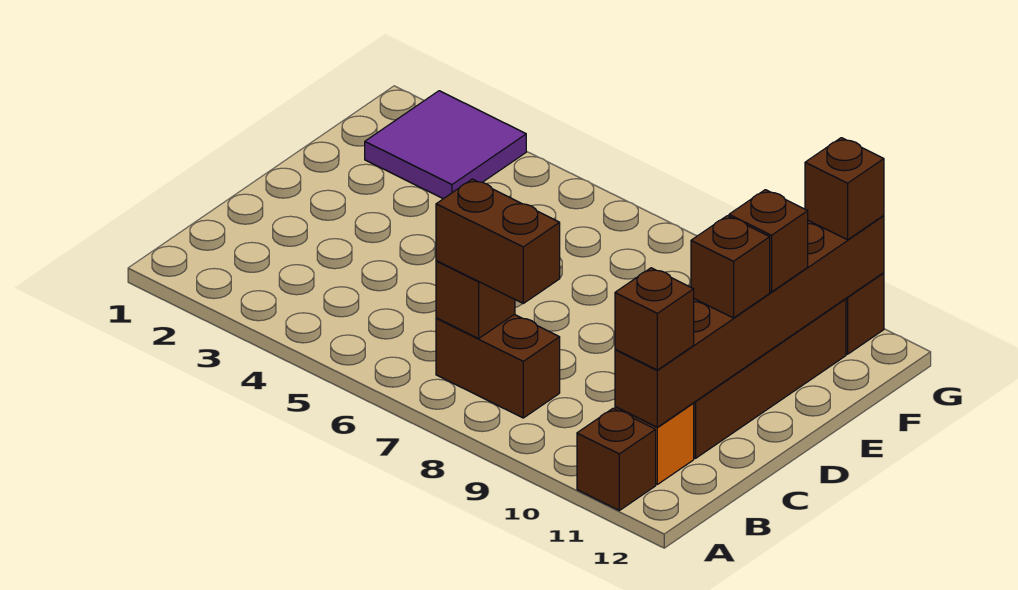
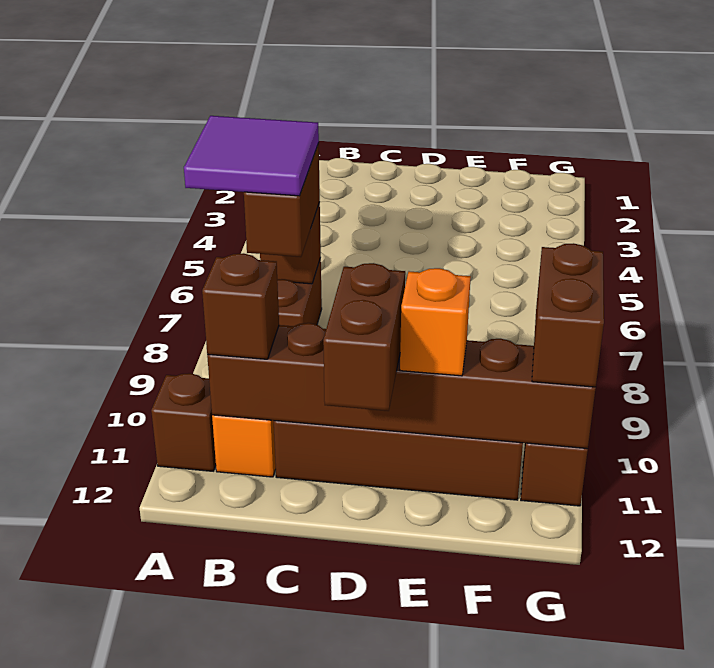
brown brick D11 level 3 -> brown brick D11:D12 level 3
brown brick E11 level 3 -> orange brick E11 level 3
purple tile F2:G3 level 1 -> purple tile A7:B8 level 4
brown brick G11 level 3 -> brown brick G10:G11 level 3

